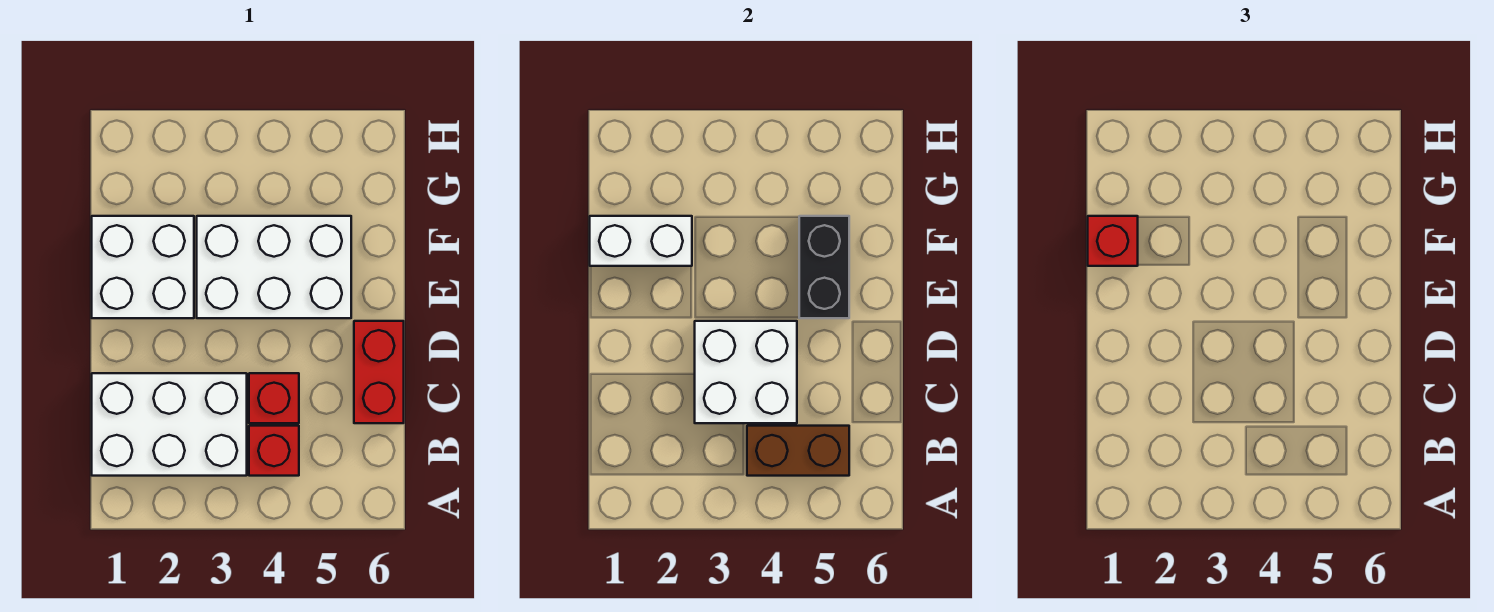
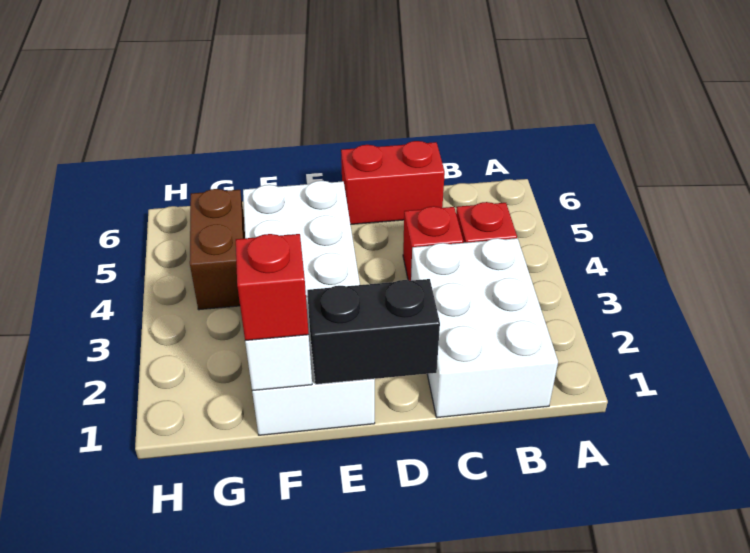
brown brick B4:B5 level 2 -> brown brick G4:G5 level 1
white brick C3:D4 level 2 -> none
black brick E5:F5 level 2 -> black brick D1:E1 level 2

